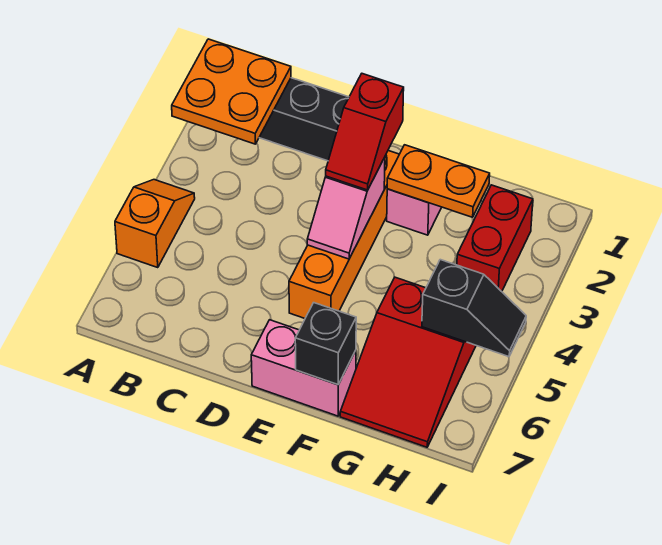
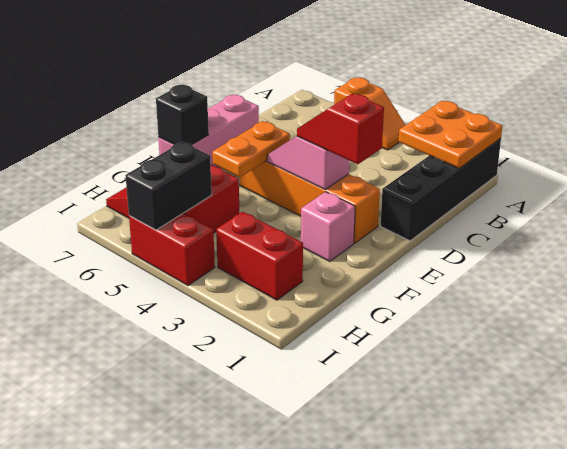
pink brick E7:F7 level 1 -> pink brick D7:F7 level 1
orange plate F2:G2 level 2 -> orange plate E5:F5 level 2
black slope H5:I5 level 2 top H -> black brick H5:I5 level 2
none -> red brick I4:I5 level 1

